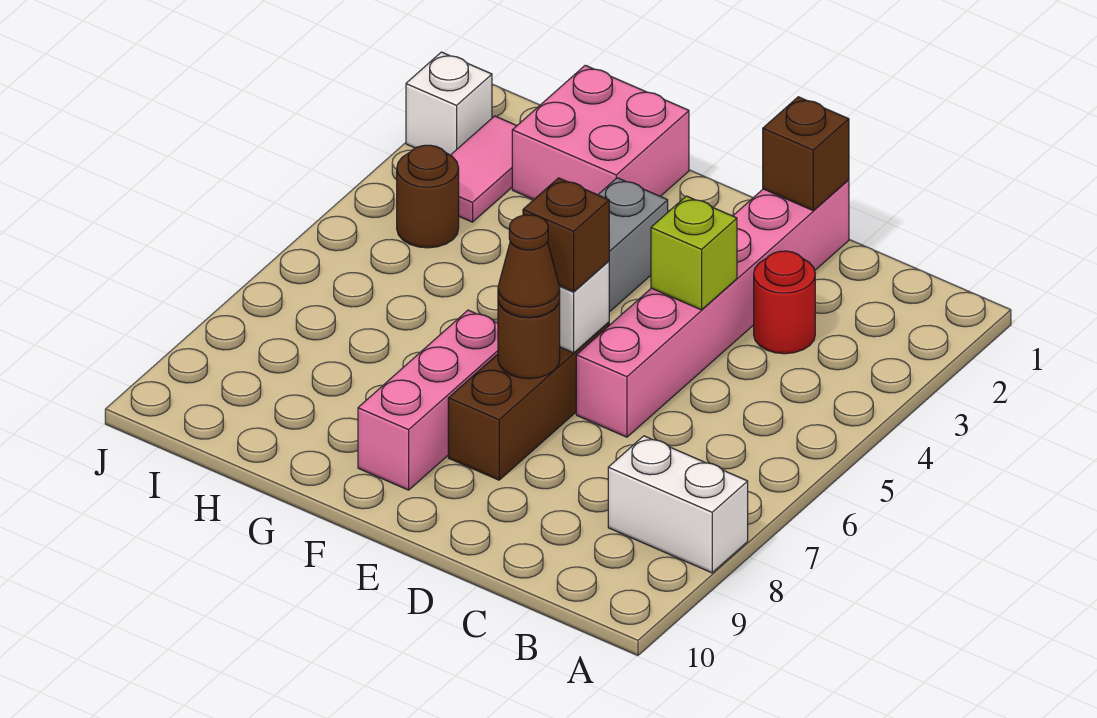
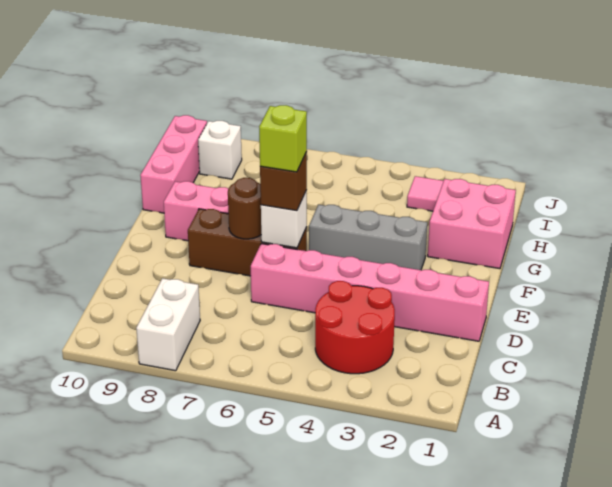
red round brick C3 level 1 -> red round brick B3:C4 level 1
brown brick D1 level 2 -> none
lime brick D4 level 2 -> lime brick E6 level 4
brown cone E7 level 3 -> none
none -> pink brick G10:I10 level 1
brown round brick I4 level 1 -> none
white brick J2 level 1 -> white brick I9 level 1

